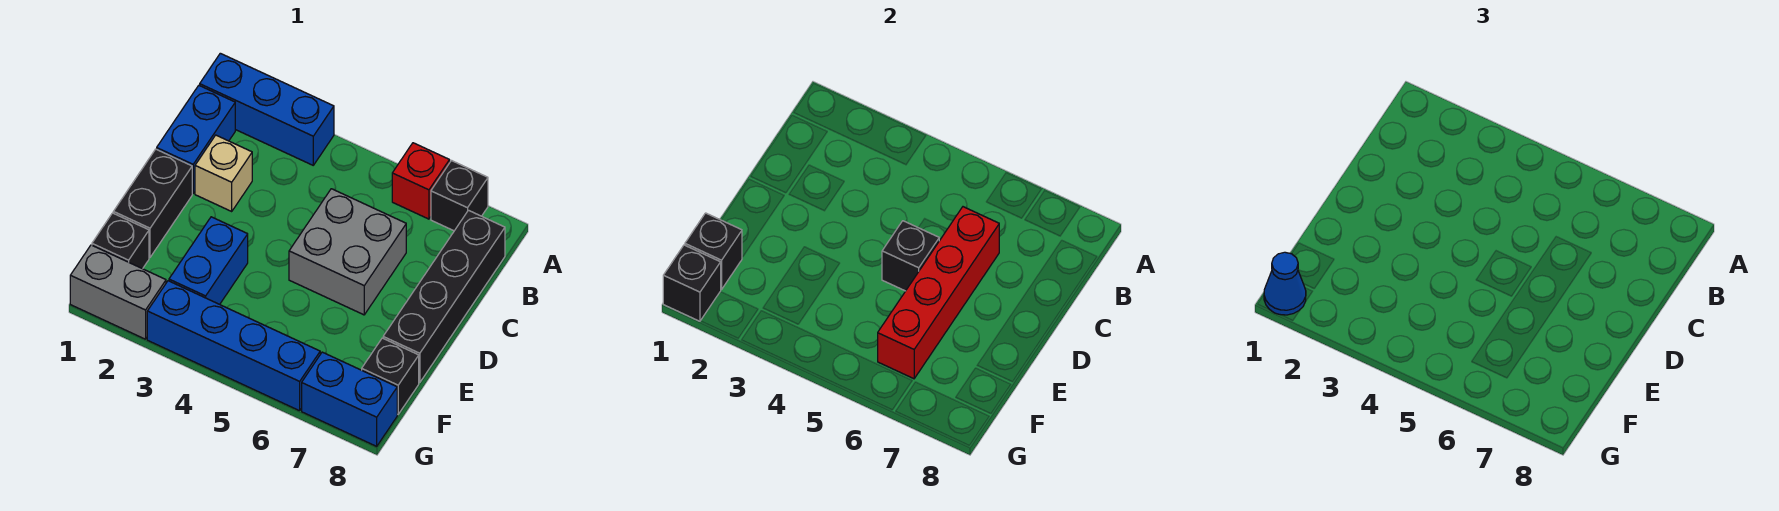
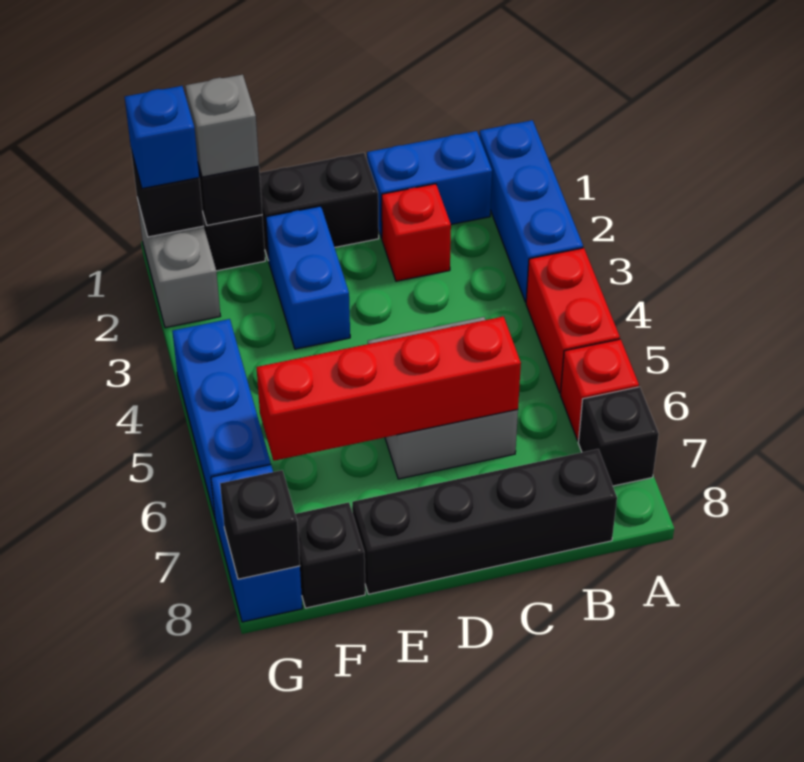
none -> red brick A4:A5 level 1
tan brick C2 level 1 -> red brick C2 level 1
black brick D5 level 2 -> black brick G8 level 2
blue brick E3:F3 level 1 -> blue brick E2:E3 level 1
none -> grey brick F1 level 3
blue cone G1 level 3 -> blue brick G1 level 3
blue brick G3:G6 level 1 -> blue brick G4:G6 level 1

